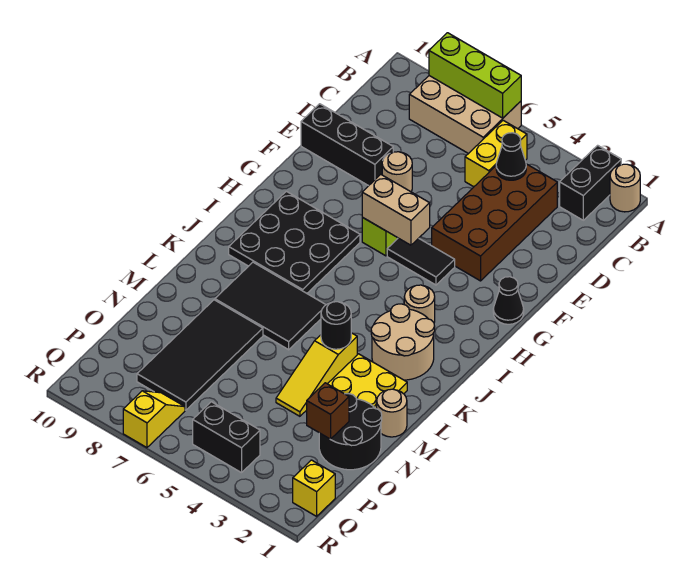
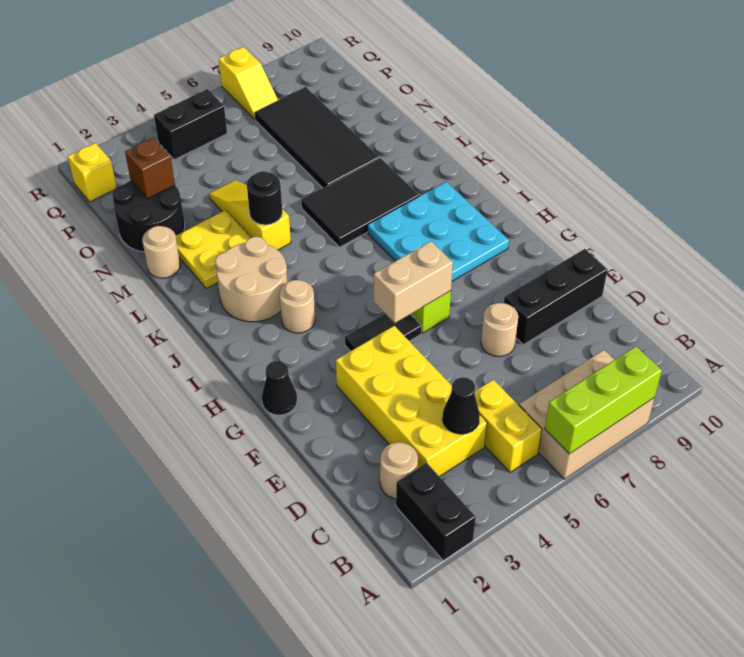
tan round brick A1 level 1 -> tan round brick C2 level 1
brown brick C3:F4 level 1 -> yellow brick C3:F4 level 1
black plate H7:J9 level 1 -> cyan plate H7:J9 level 1

